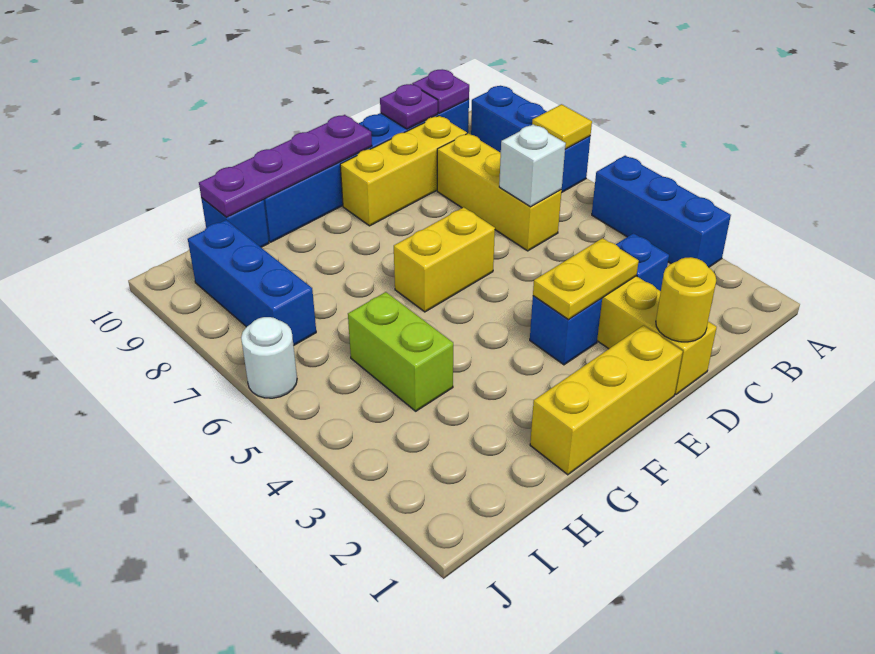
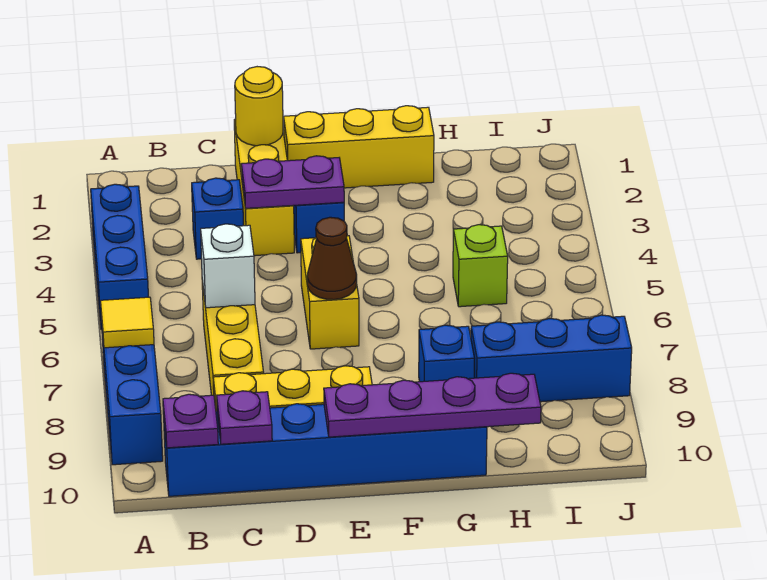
yellow plate D3:E3 level 2 -> purple plate D3:E3 level 2
yellow brick E6:F6 level 1 -> yellow brick E5:E6 level 1
none -> brown cone E6 level 2
lime brick H4:H5 level 1 -> lime brick H5 level 1
blue brick H10 level 1 -> blue brick G8 level 1
blue brick I7:I9 level 1 -> blue brick H8:J8 level 1
white round brick J6 level 1 -> none

